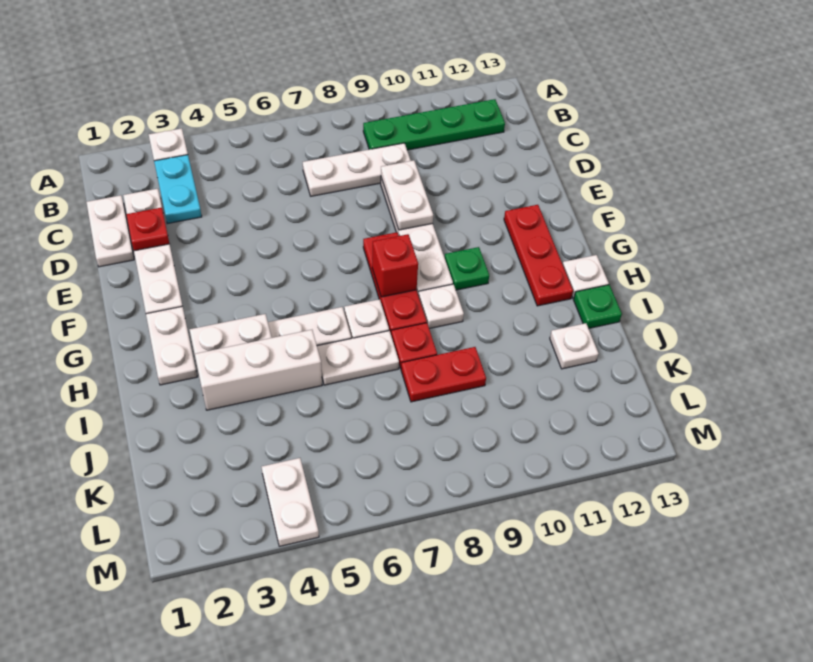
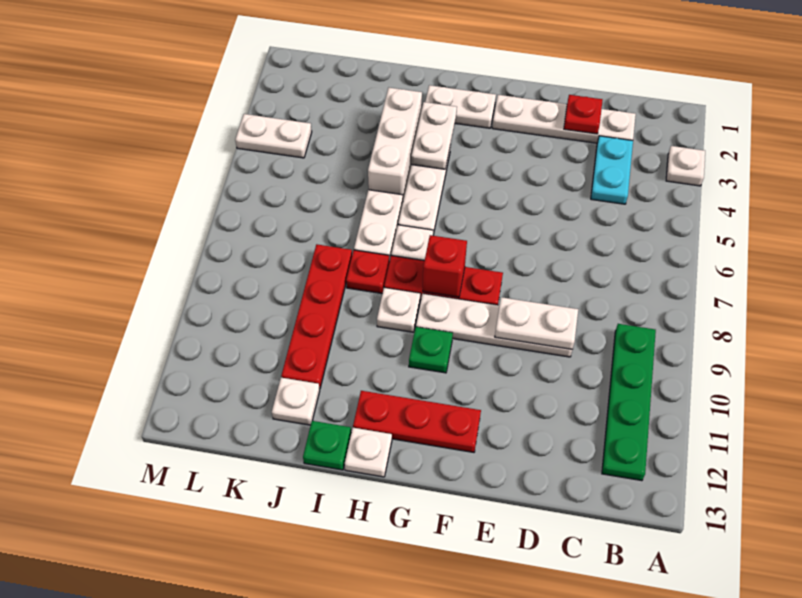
cyan plate B3:C3 level 1 -> cyan plate C3:C4 level 1
white plate C1:D1 level 1 -> none
white plate C7:C9 level 1 -> none
red plate J8:J9 level 1 -> red plate J8:J11 level 1

